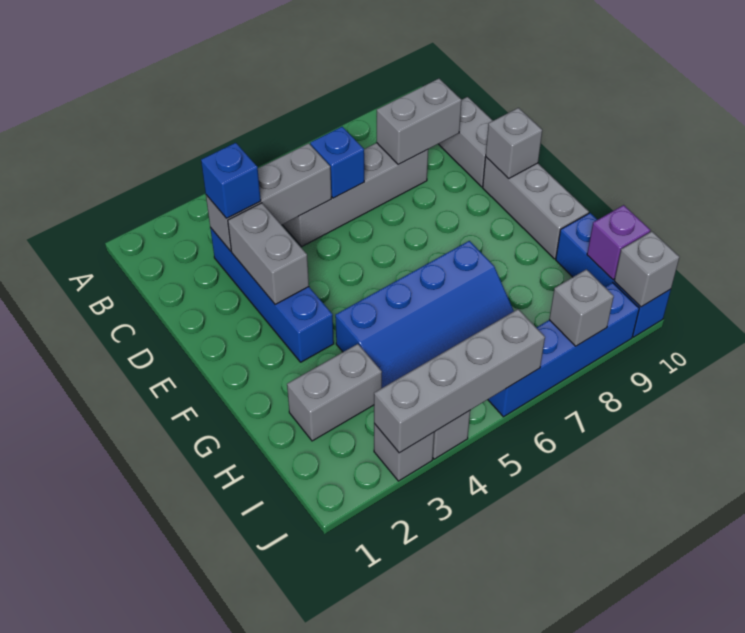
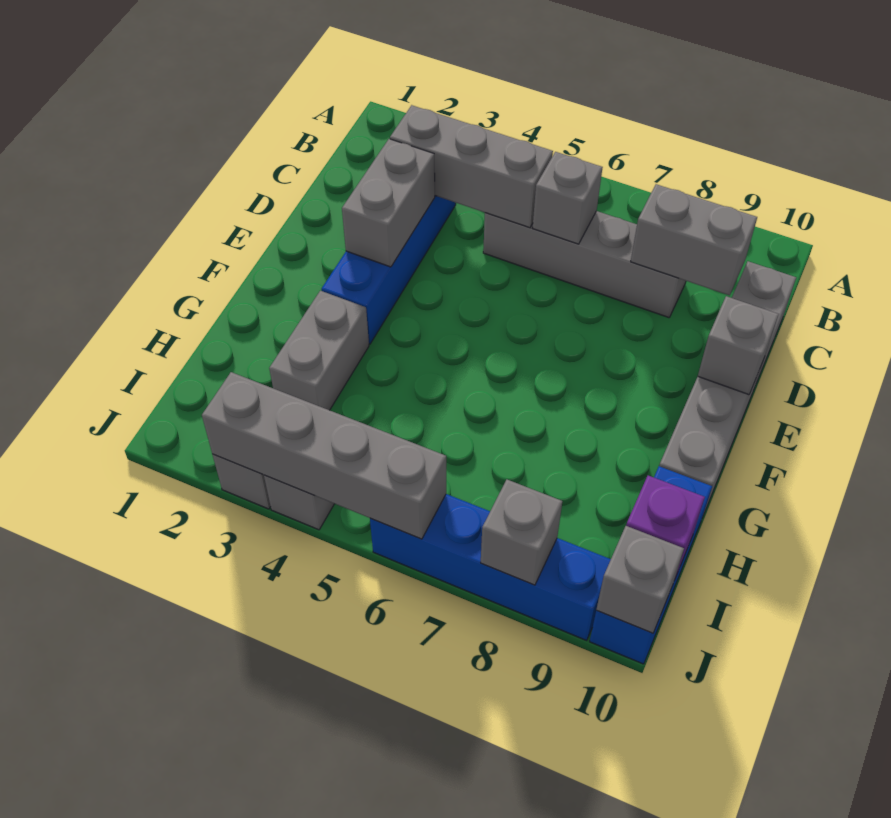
blue brick C3 level 3 -> none
blue brick C6 level 2 -> grey brick C6 level 2
blue slope G4:H7 level 1 top G -> none
grey brick H2:H3 level 1 -> grey brick G3:H3 level 1

